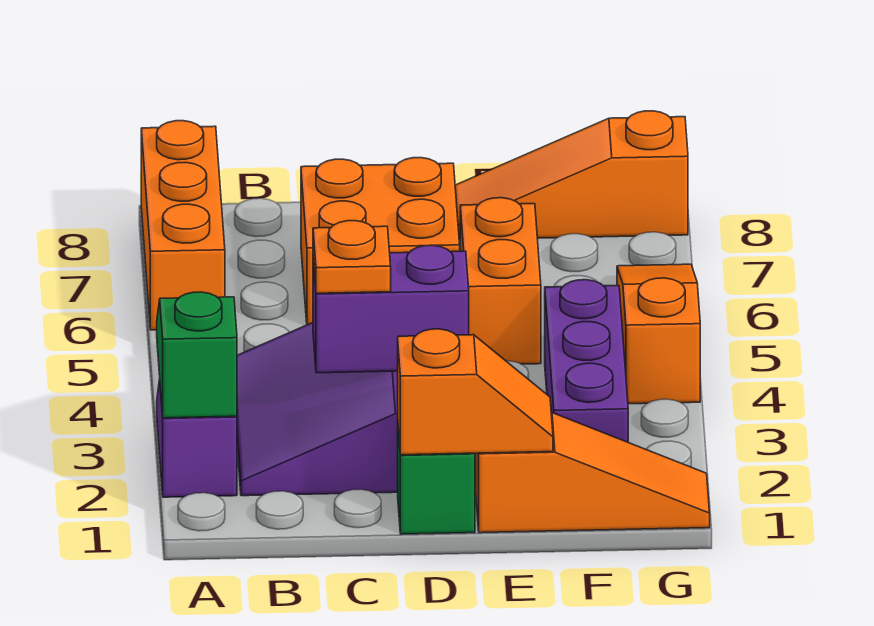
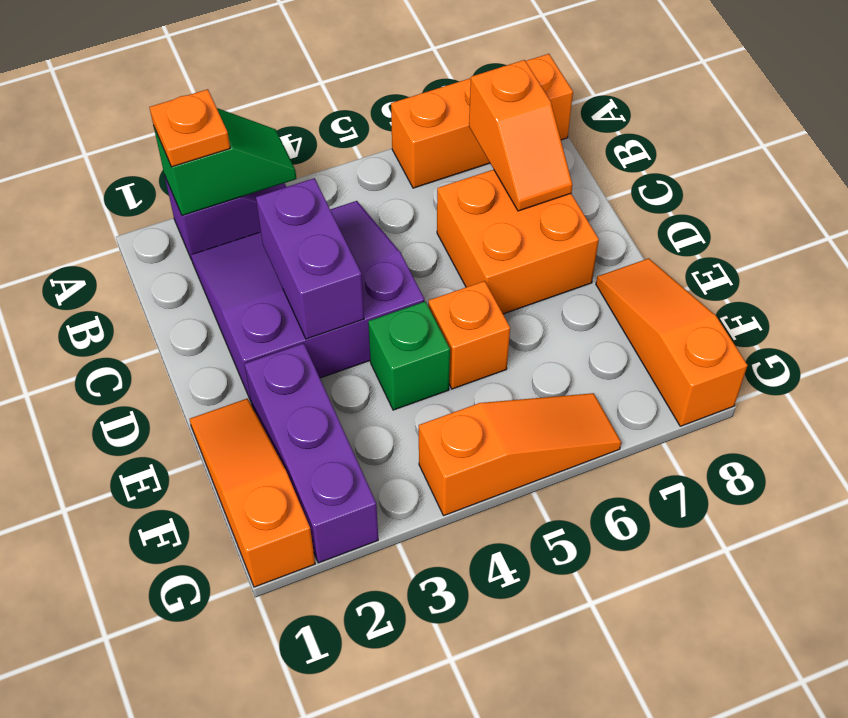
orange plate C3 level 3 -> orange plate A2 level 3
green brick D1 level 1 -> green brick E4 level 1
orange slope D1:E1 level 2 top D -> orange slope B7:C7 level 2 top B
orange slope E1:G1 level 1 top E -> orange slope E1:G1 level 1 top G
orange brick E5:E6 level 1 -> orange brick E5 level 1
purple brick F2:F4 level 1 -> purple brick E2:G2 level 1

